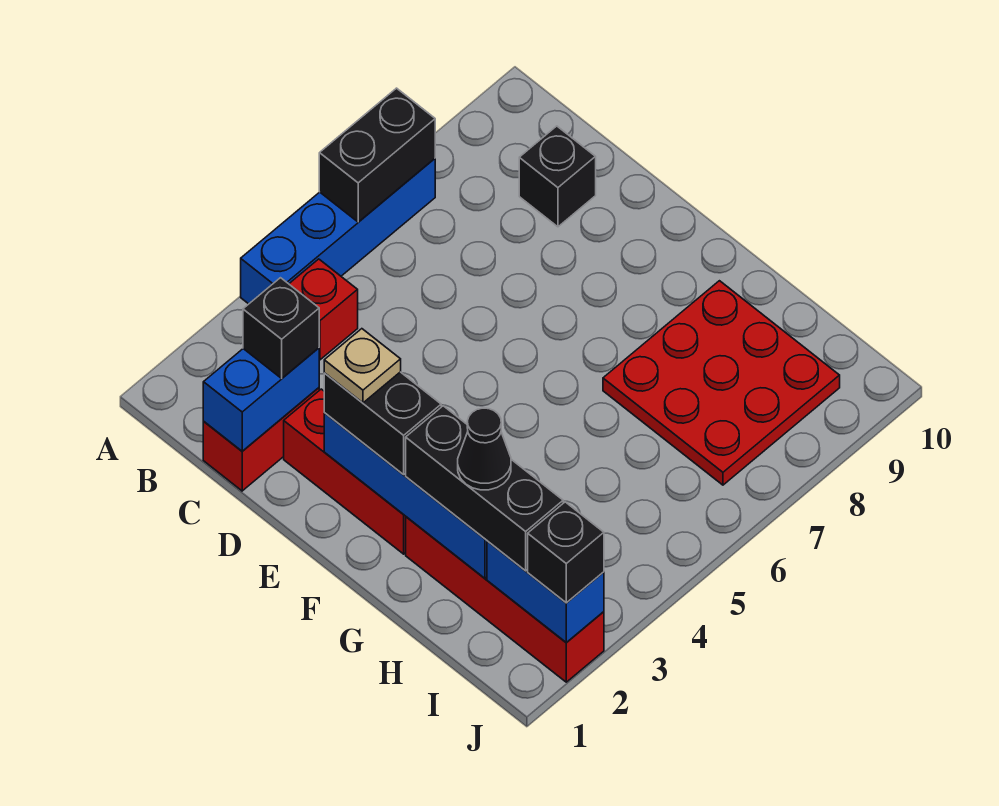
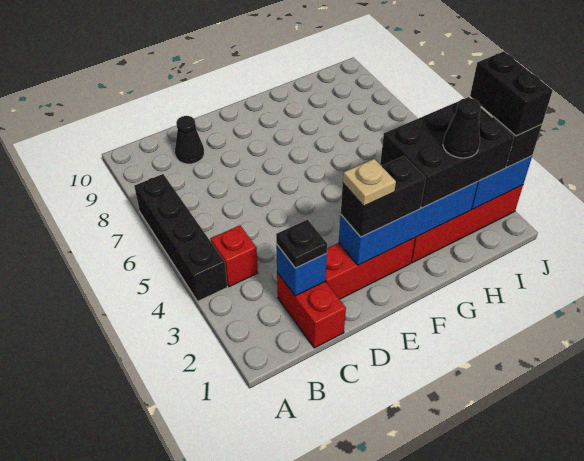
blue brick A4:A7 level 1 -> black brick A4:A7 level 1
black brick A6:A7 level 2 -> black brick J2:J3 level 4
blue brick C1:C2 level 2 -> blue brick C2 level 2
black brick C2 level 3 -> black plate C2 level 3
black brick C9 level 1 -> black cone C9 level 1
black brick G2:I2 level 3 -> black brick G2:I3 level 3
red plate G7:I9 level 1 -> none

